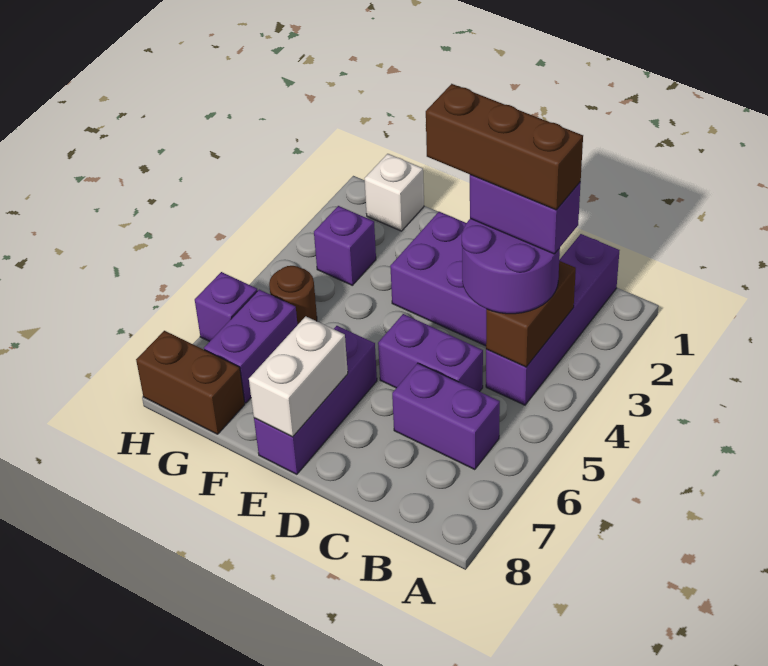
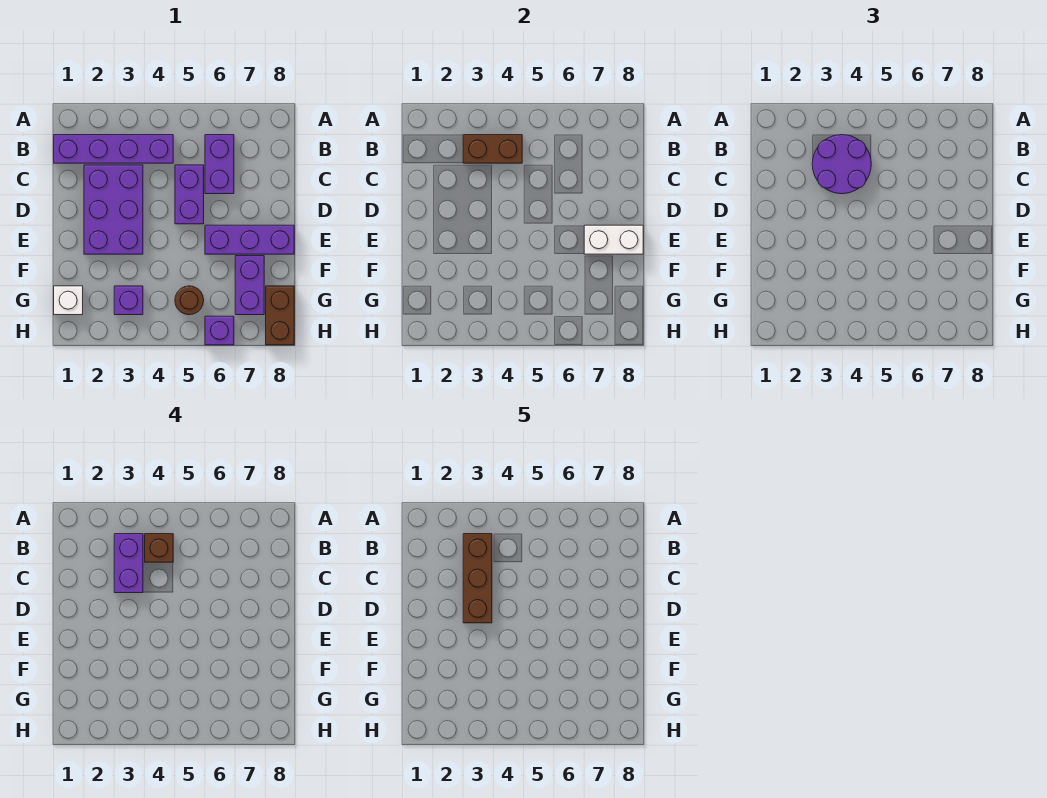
none -> brown brick B4 level 4
purple brick G6:G7 level 1 -> purple brick F7:G7 level 1

